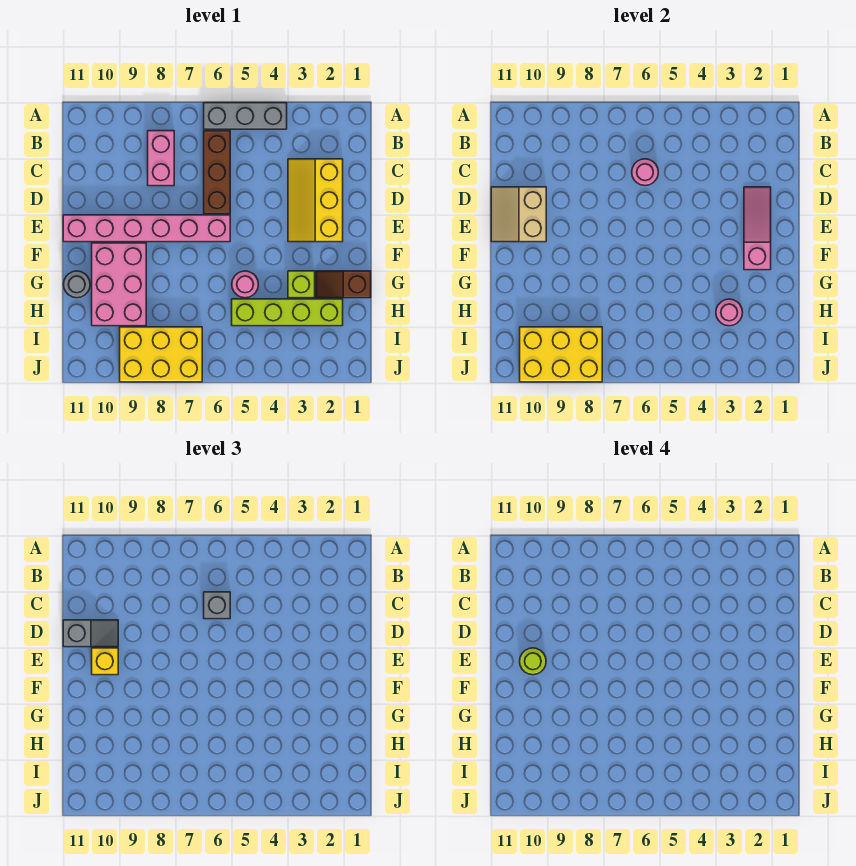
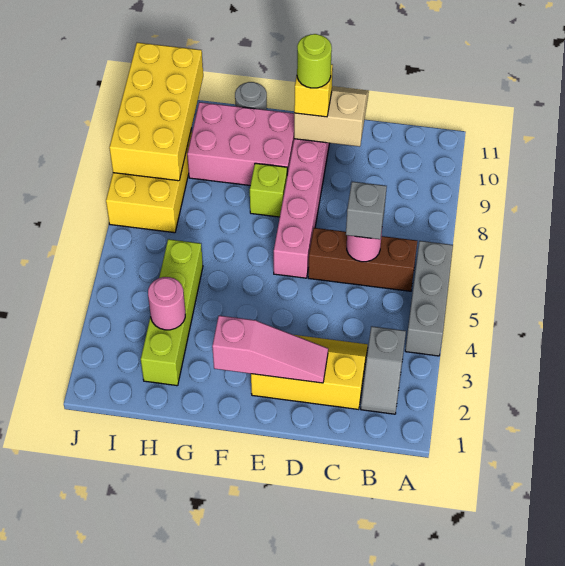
pink brick B8:C8 level 1 -> none
grey slope D10:D11 level 3 top 11 -> grey slope B2:B3 level 1 top 3
brown slope G1:G2 level 1 top 1 -> none
lime brick G3 level 1 -> lime brick F8 level 1
pink round brick G5 level 1 -> none
yellow brick I8:J10 level 2 -> yellow brick I8:J11 level 2

